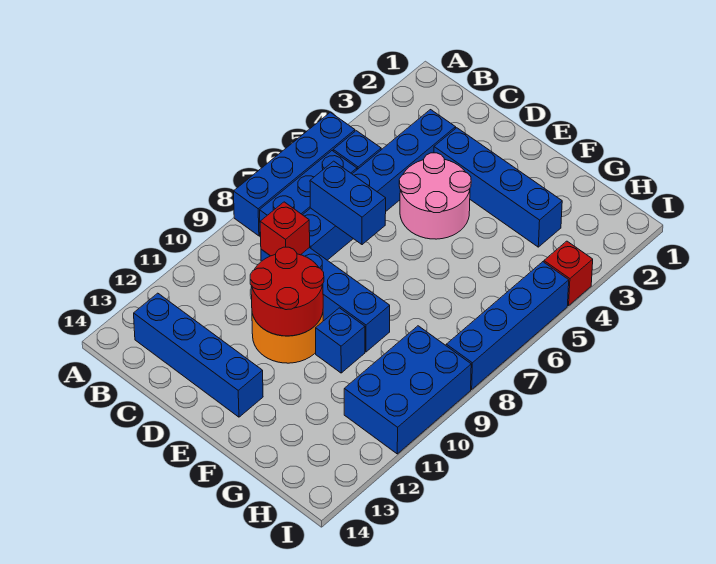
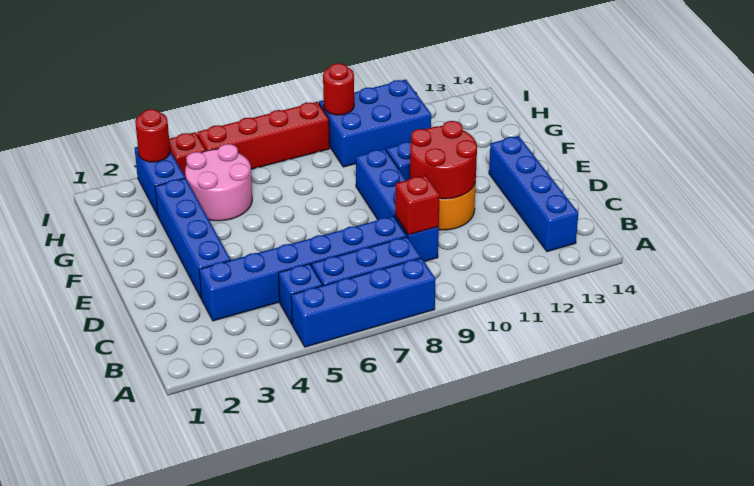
blue brick C7:D7 level 2 -> blue brick H3:I3 level 1
pink round brick D4:E5 level 1 -> pink round brick G4:H5 level 1
none -> red round brick I3 level 2
blue brick I5:I8 level 1 -> red brick I5:I8 level 1
none -> red round brick I9 level 2

